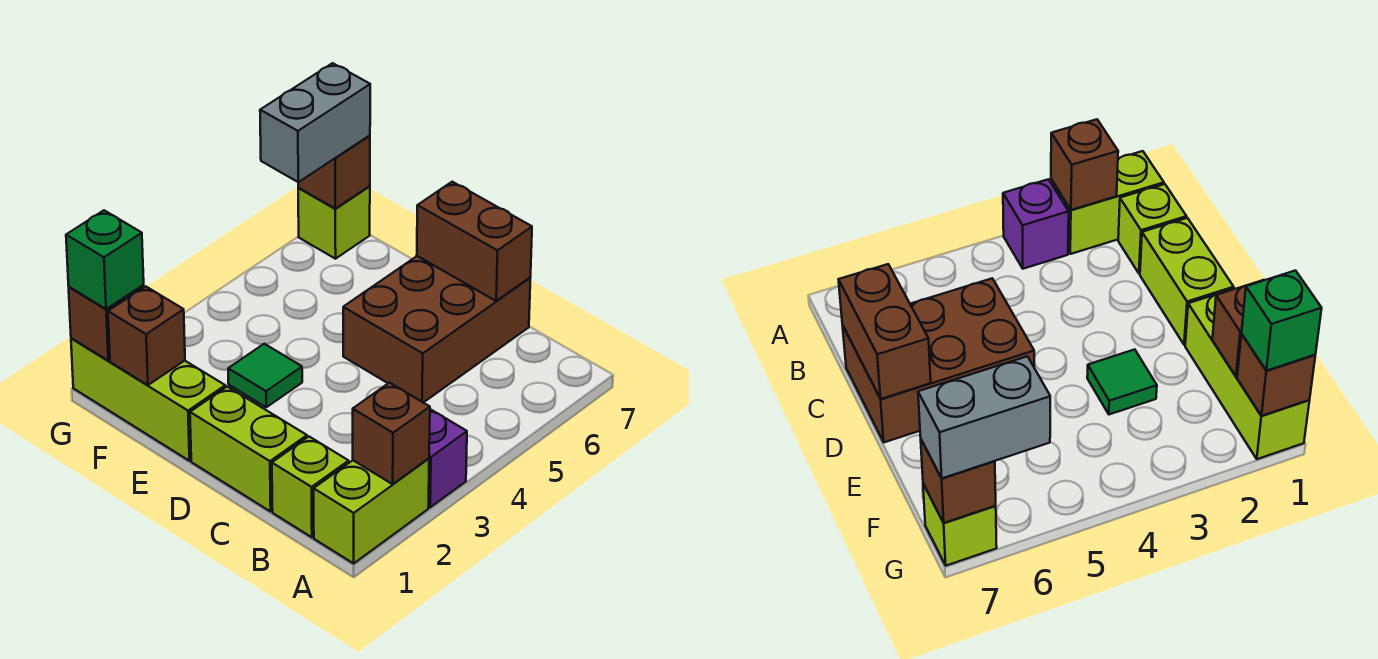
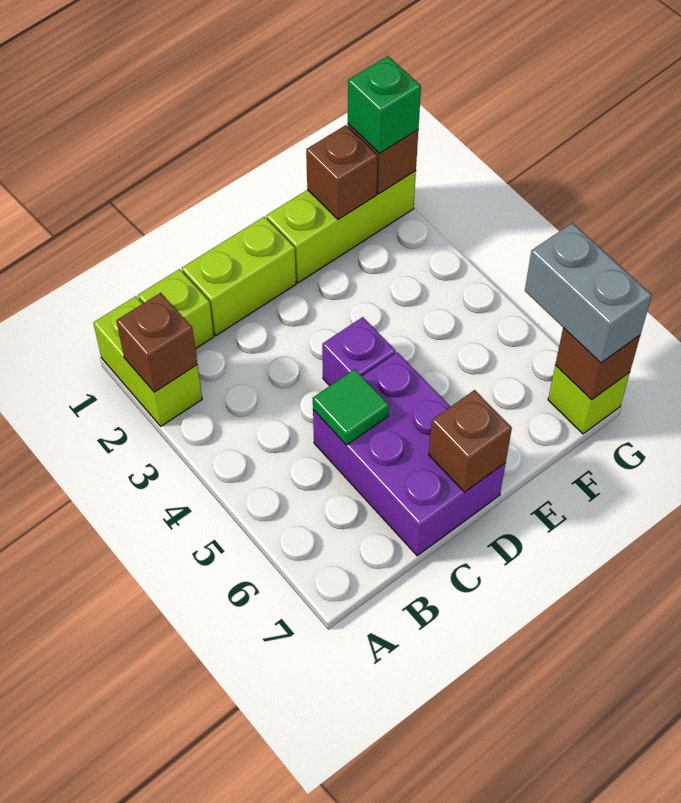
purple brick A3 level 1 -> purple brick D4 level 1
brown brick C5:D7 level 1 -> purple brick C5:D7 level 1
brown brick C7:D7 level 2 -> brown brick D7 level 2
green tile E3 level 1 -> green tile C5 level 2

